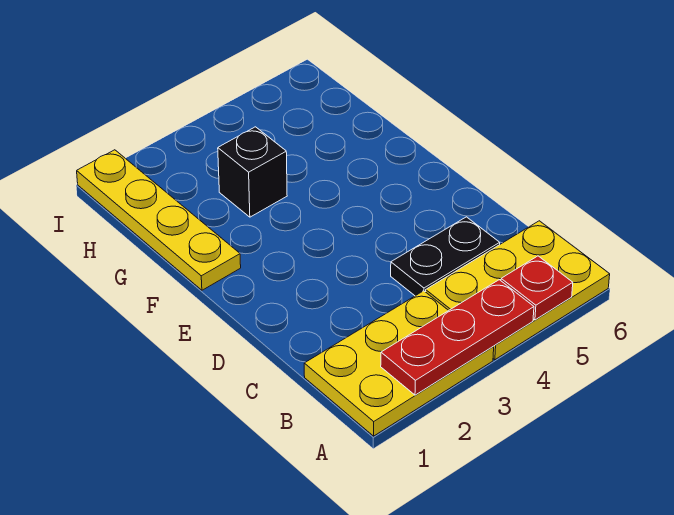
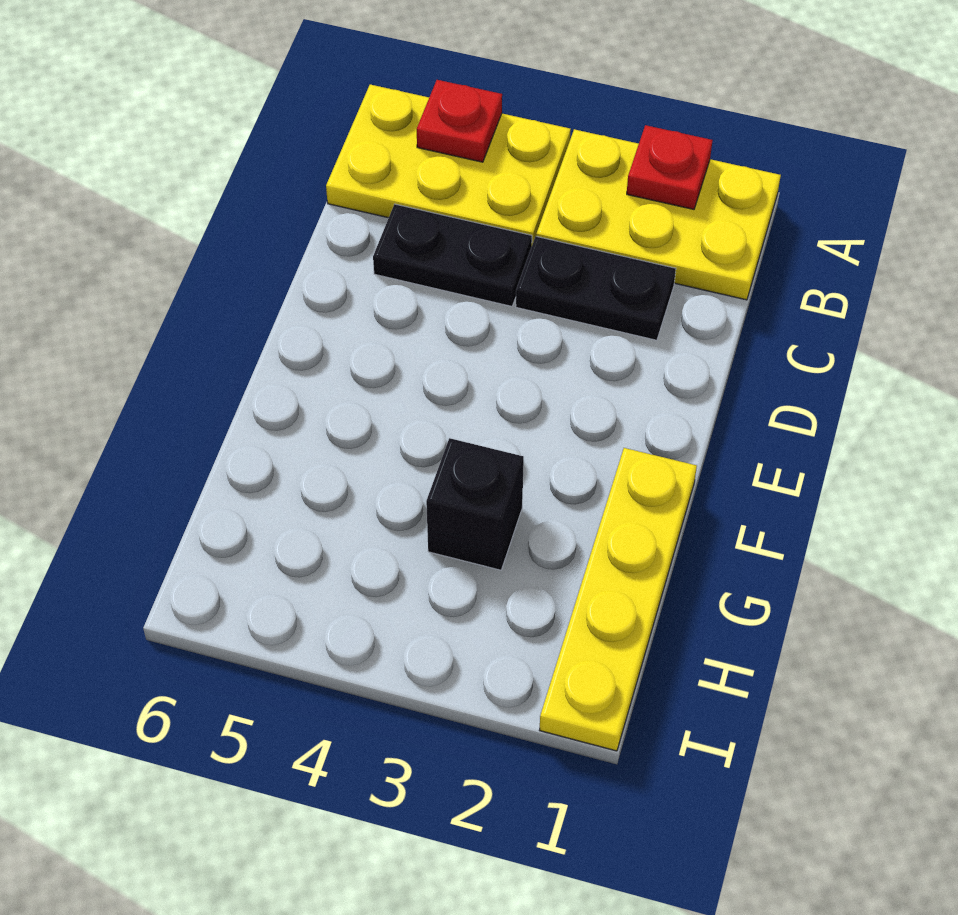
red plate A2:A4 level 2 -> red plate A2 level 2
none -> black plate C2:C3 level 1

